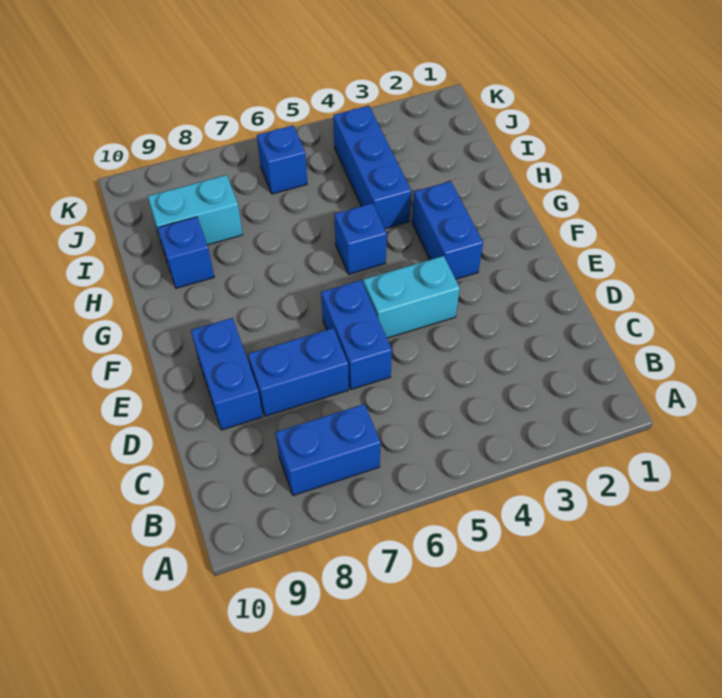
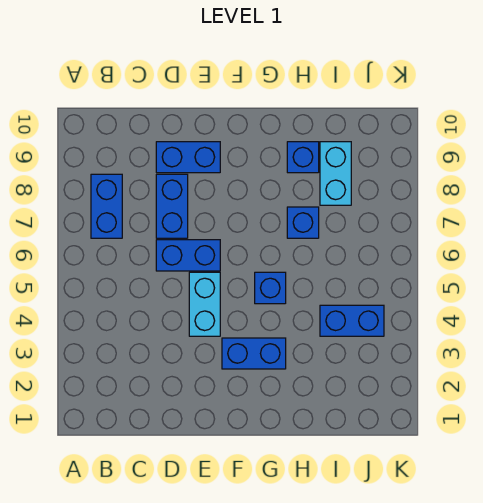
blue brick H4:J4 level 1 -> blue brick I4:J4 level 1
blue brick J6 level 1 -> blue brick H7 level 1

